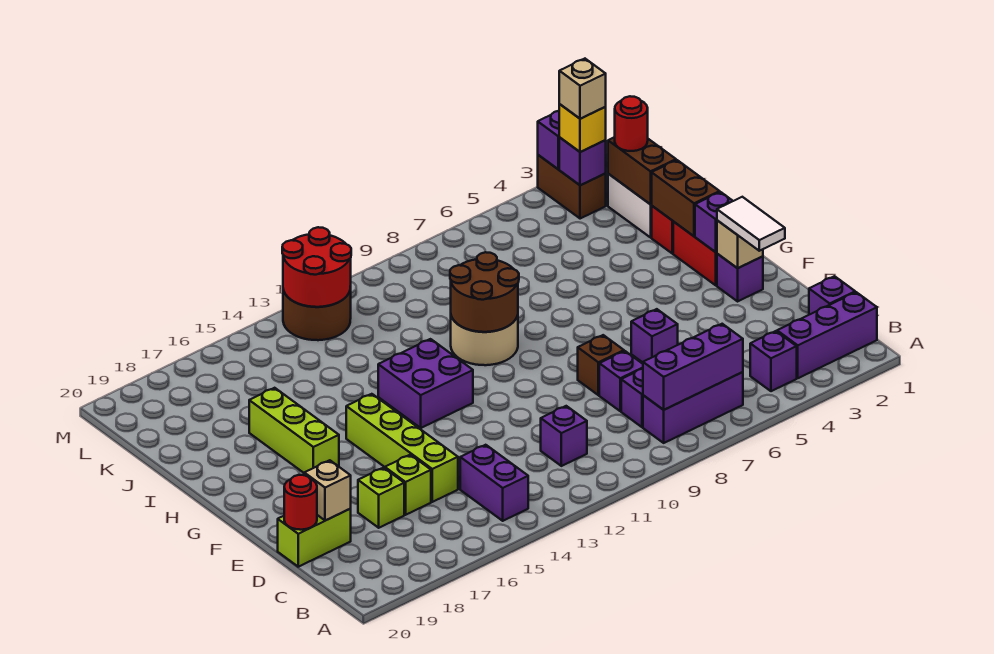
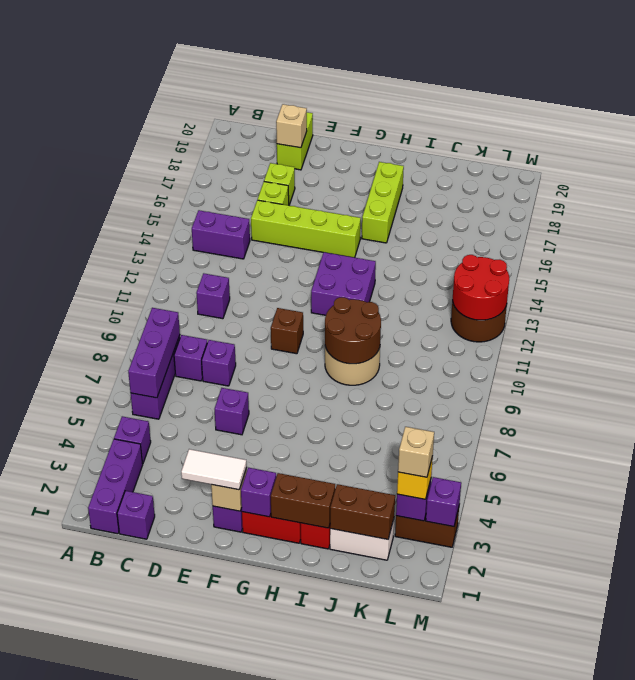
red round brick D20 level 2 -> none
brown brick E8 level 1 -> brown brick F10 level 1
lime brick G17:I17 level 1 -> lime brick H16:H18 level 1
red round brick K2 level 3 -> none

